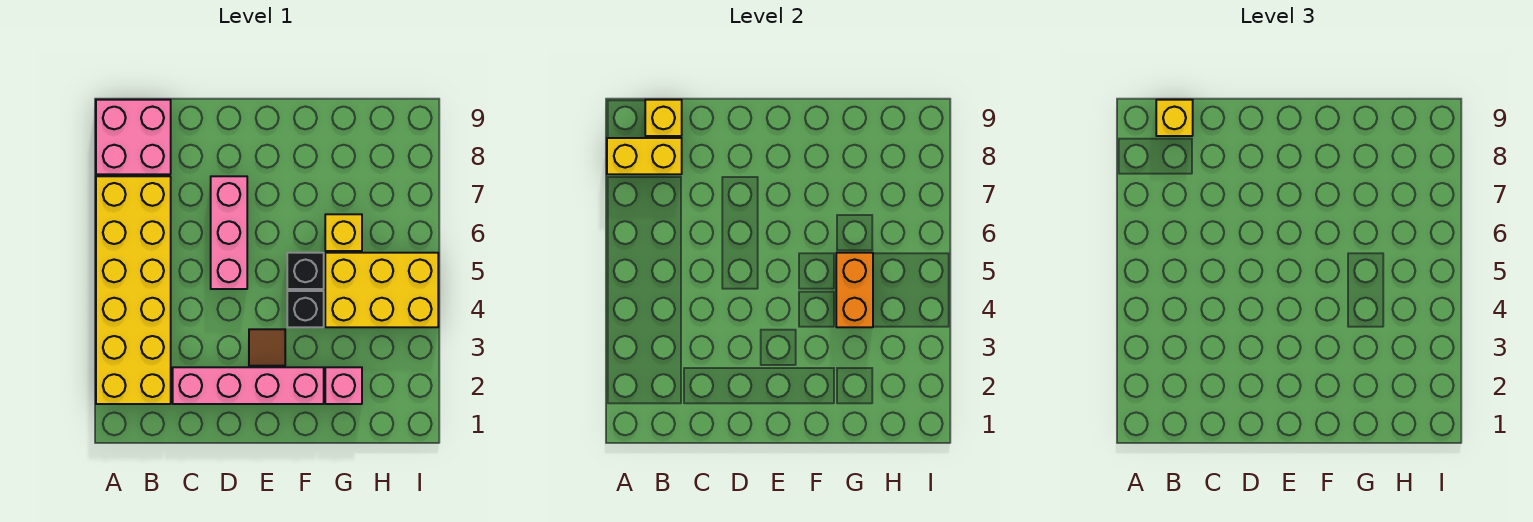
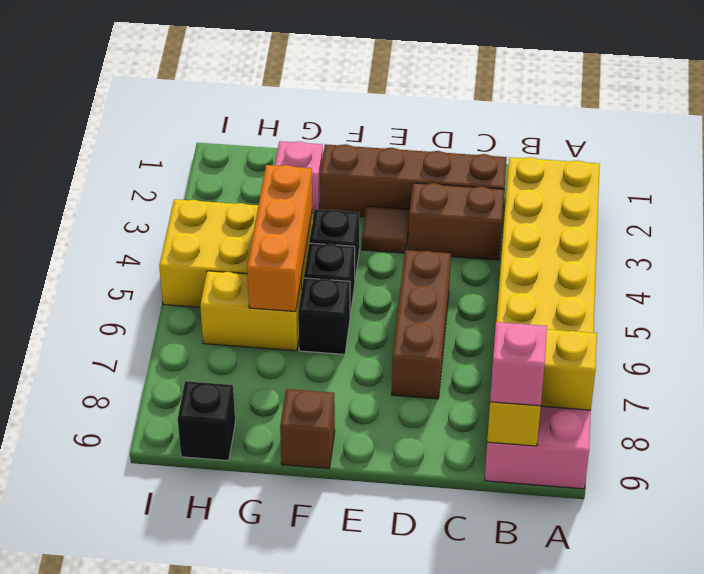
yellow brick B9 level 3 -> pink brick B9 level 3
pink brick C2:F2 level 1 -> brown brick C2:F2 level 1
none -> brown brick C3:D3 level 1
pink brick D5:D7 level 1 -> brown brick D5:D7 level 1
none -> black brick F6 level 1
none -> brown brick F9 level 1
orange brick G4:G5 level 2 -> orange brick G4:G6 level 2
yellow brick G6 level 1 -> yellow brick G6:H6 level 1
none -> black brick H9 level 1

